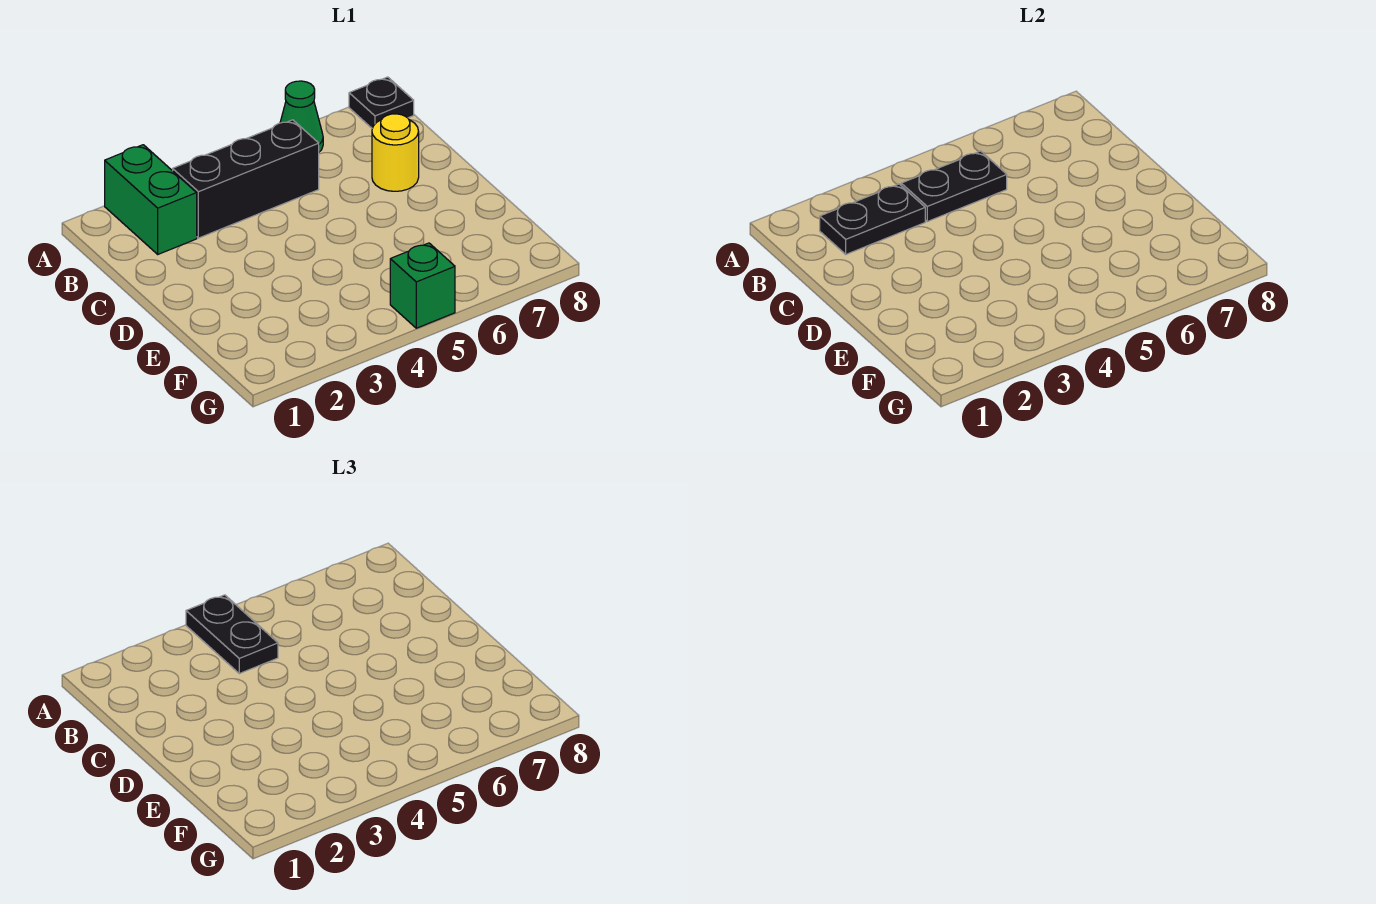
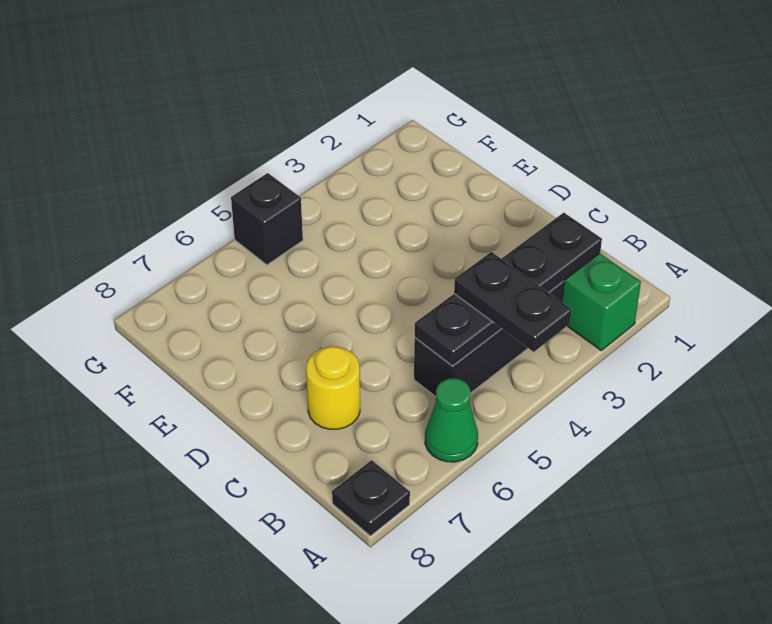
green brick G5 level 1 -> black brick G5 level 1

